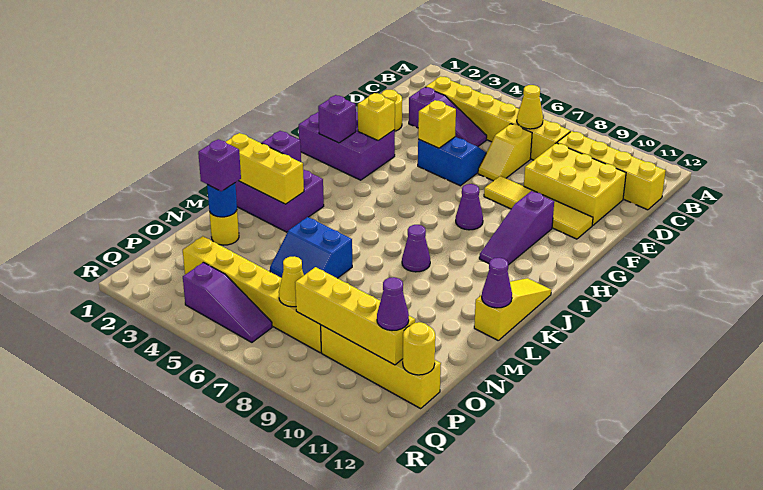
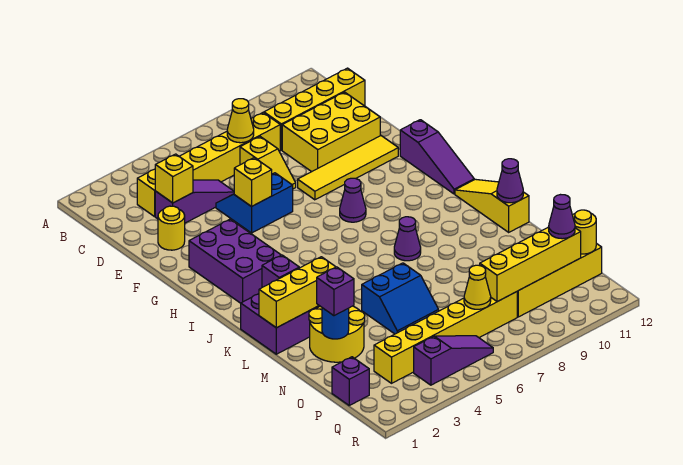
purple brick G1:H3 level 1 -> purple brick G2:I3 level 1
yellow brick G3 level 2 -> yellow brick D3 level 2
purple slope G10:I10 level 1 top G -> purple slope G12:I12 level 1 top G
purple brick H2 level 2 -> purple brick P1 level 1
yellow round brick N2 level 1 -> yellow round brick M2:N3 level 1

